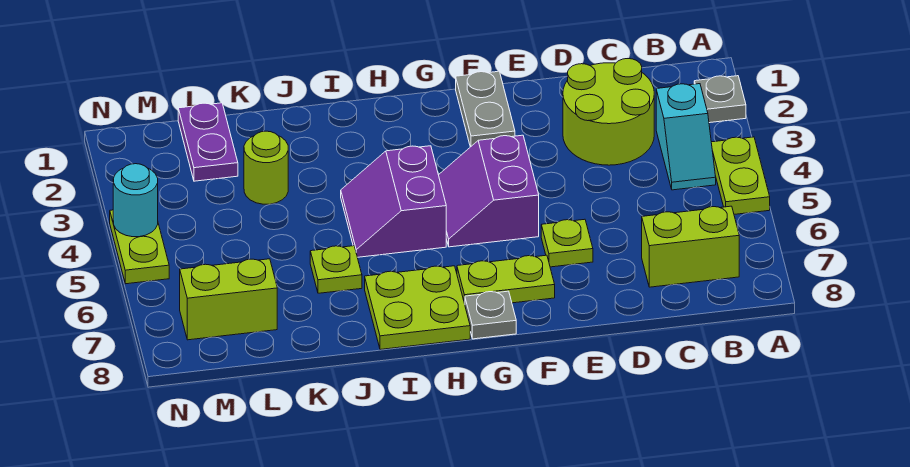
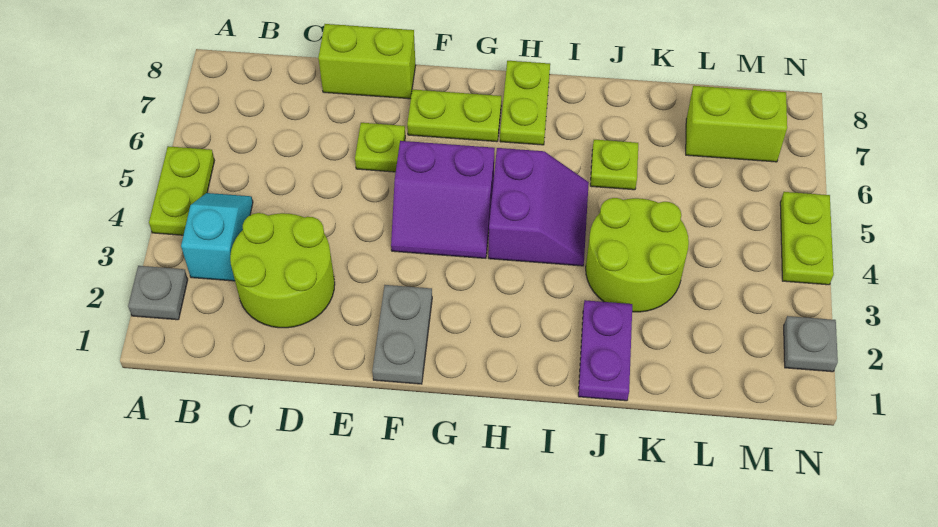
lime brick B7:C7 level 1 -> lime brick D8:E8 level 1
purple slope F4:G5 level 1 top F -> purple slope F4:G5 level 1 top 5
grey plate G8 level 1 -> grey plate N2 level 1
lime plate H7:I8 level 1 -> lime plate H7:H8 level 1
lime round brick K3 level 1 -> lime round brick J3:K4 level 1
purple plate L1:L2 level 1 -> purple plate J1:J2 level 1
cyan round brick N4 level 2 -> none

